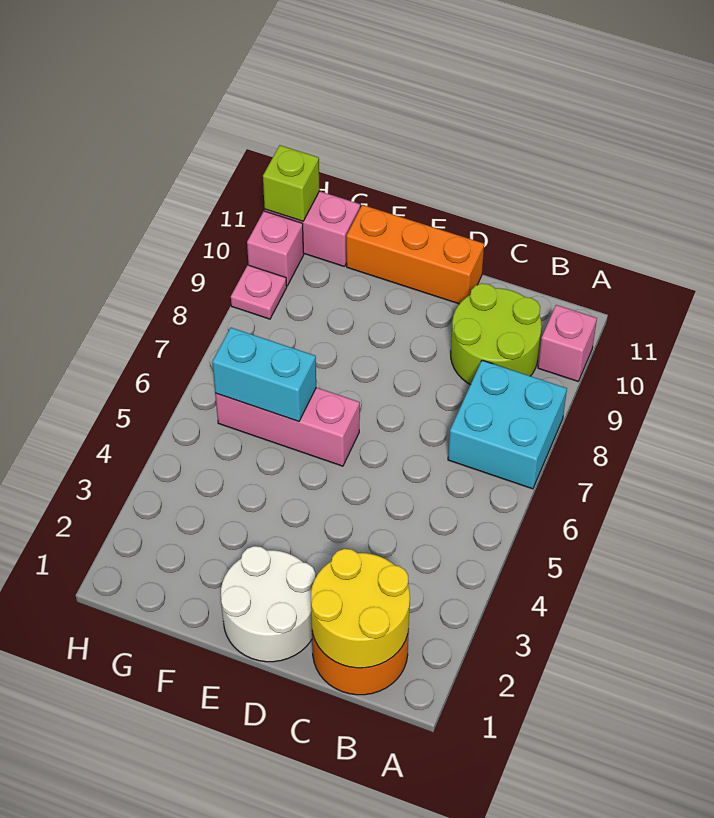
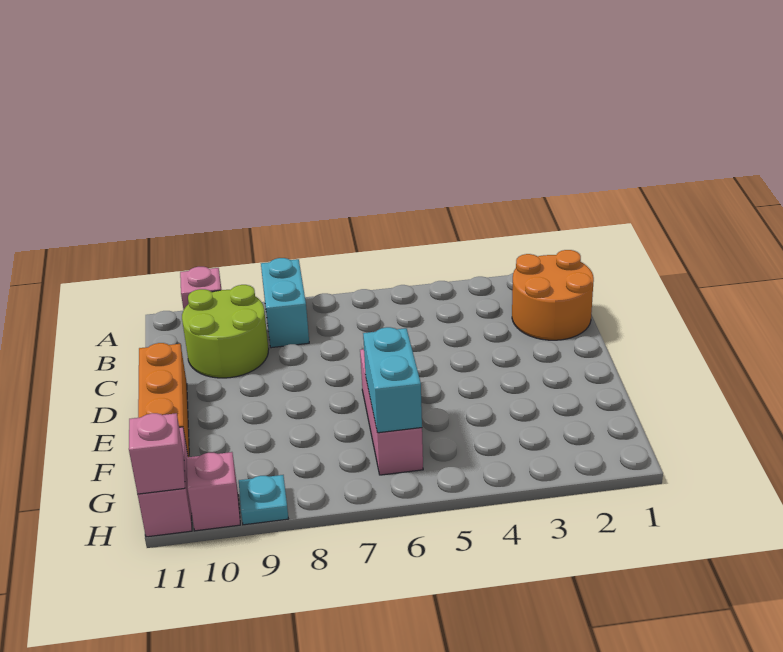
cyan brick A7:B8 level 1 -> cyan brick A8:B8 level 1
yellow round brick B1:C2 level 2 -> none
white round brick D1:E2 level 1 -> none
pink plate H9 level 1 -> cyan plate H9 level 1
lime brick H11 level 2 -> pink brick H11 level 2

